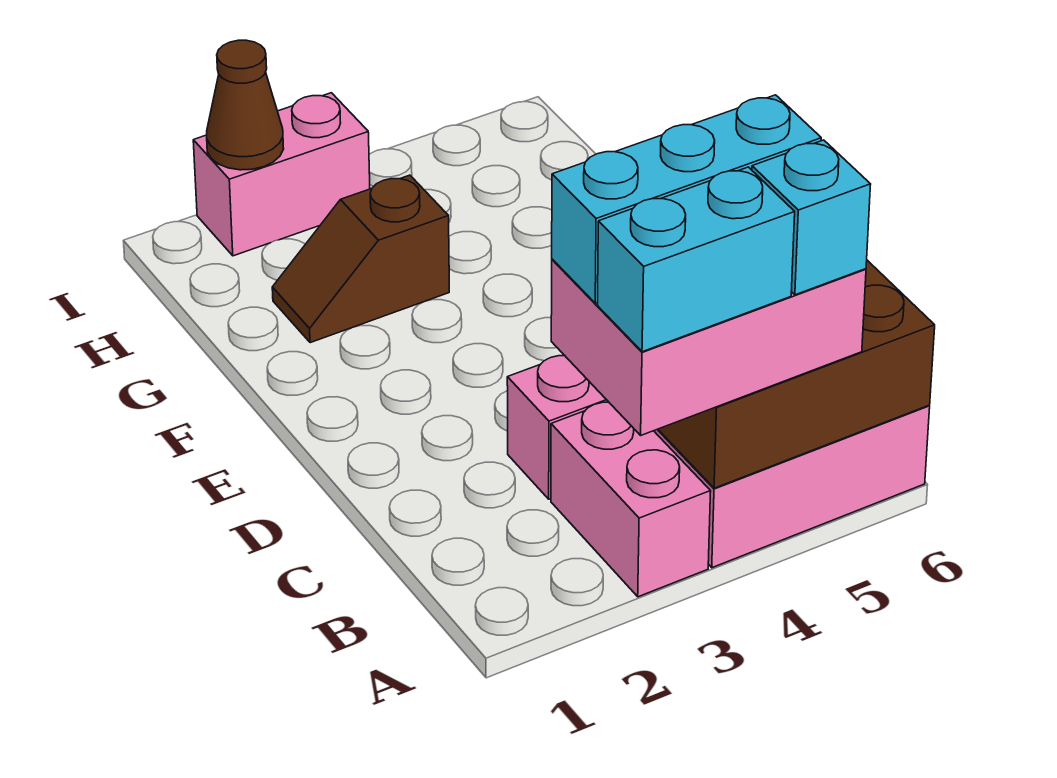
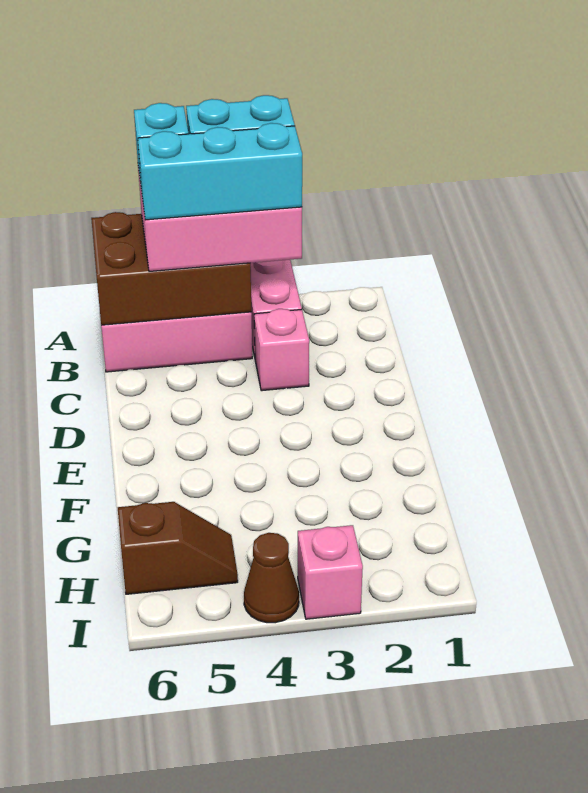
brown slope G2:G3 level 1 top 3 -> brown slope H5:H6 level 1 top 6
pink brick I2:I3 level 1 -> pink brick I3 level 1
brown cone I2 level 2 -> brown cone I4 level 1

